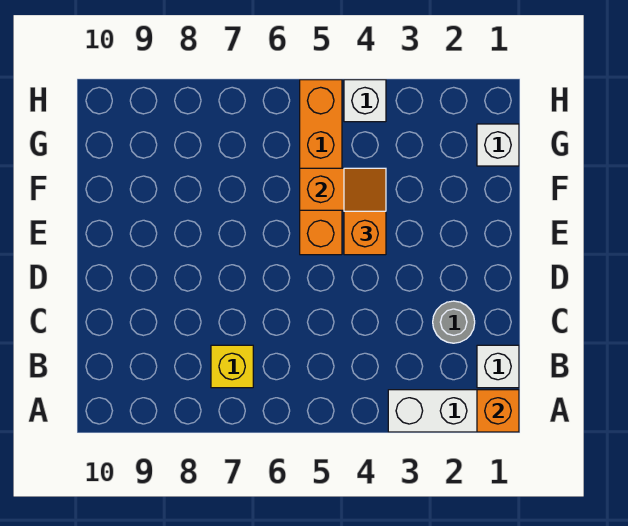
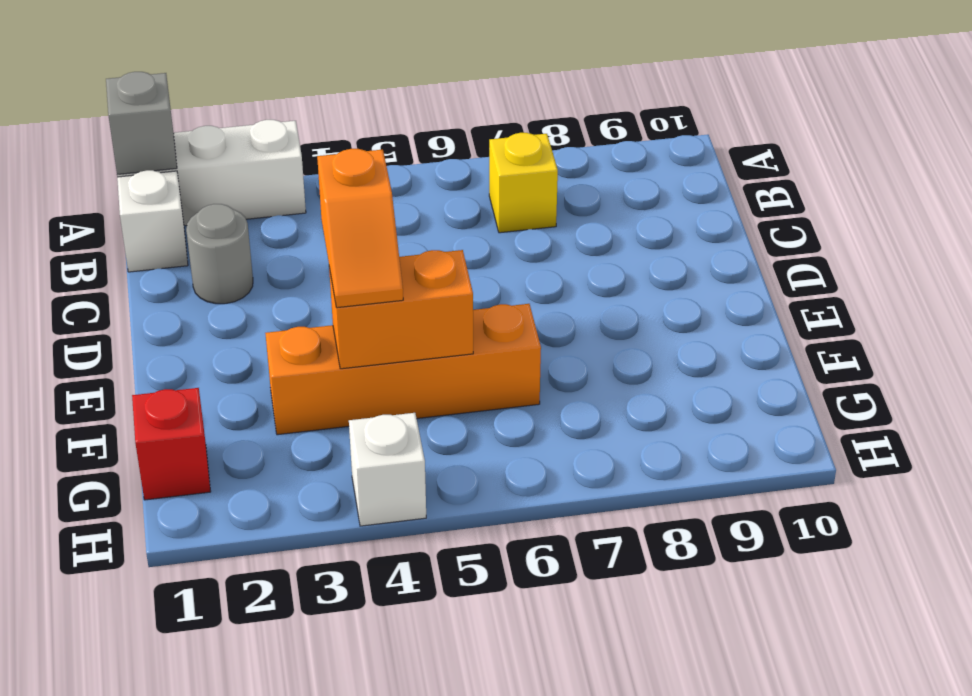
orange brick A1 level 2 -> grey brick A1 level 2
orange brick E5:H5 level 1 -> orange brick F3:F6 level 1
white brick G1 level 1 -> red brick G1 level 1

